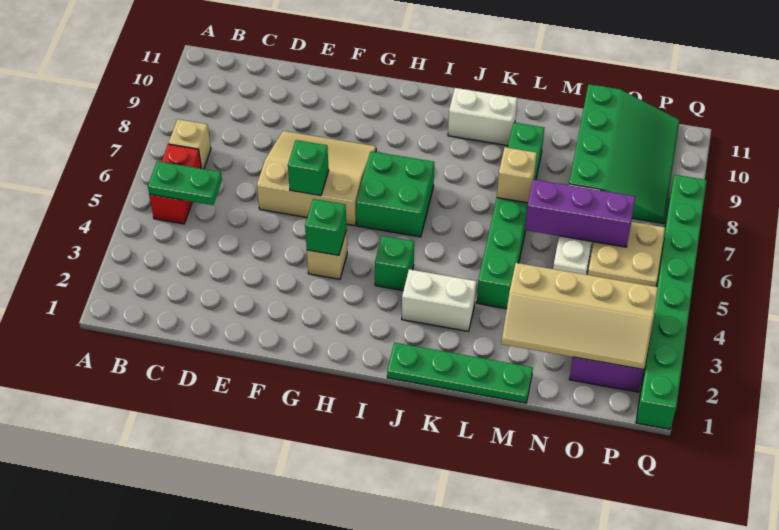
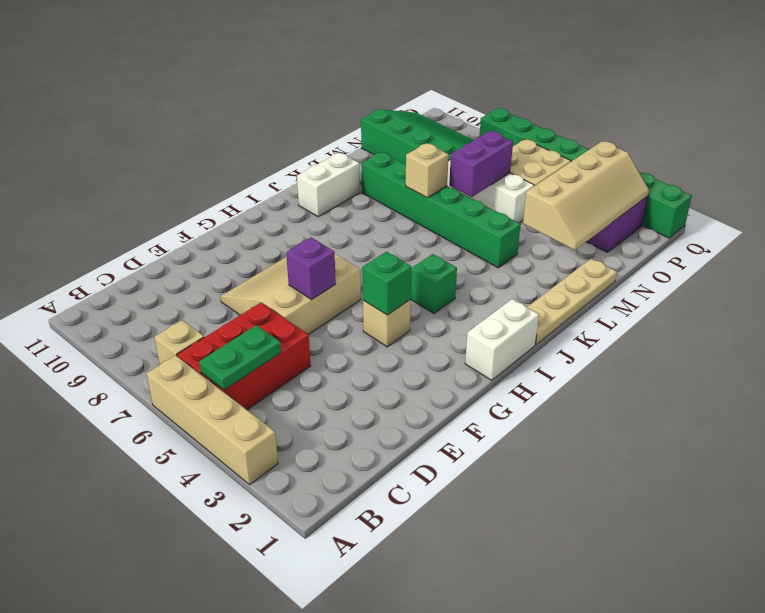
none -> tan brick A3:A6 level 1
red brick B5:B6 level 1 -> red brick B5:D6 level 1
green brick F6 level 2 -> purple brick F6 level 2
green brick H6:I7 level 1 -> none
green plate J1:M1 level 1 -> tan plate J1:M1 level 1
white brick J3:K3 level 1 -> white brick H1:I1 level 1
purple brick M6:O6 level 2 -> purple brick M6:N6 level 2

